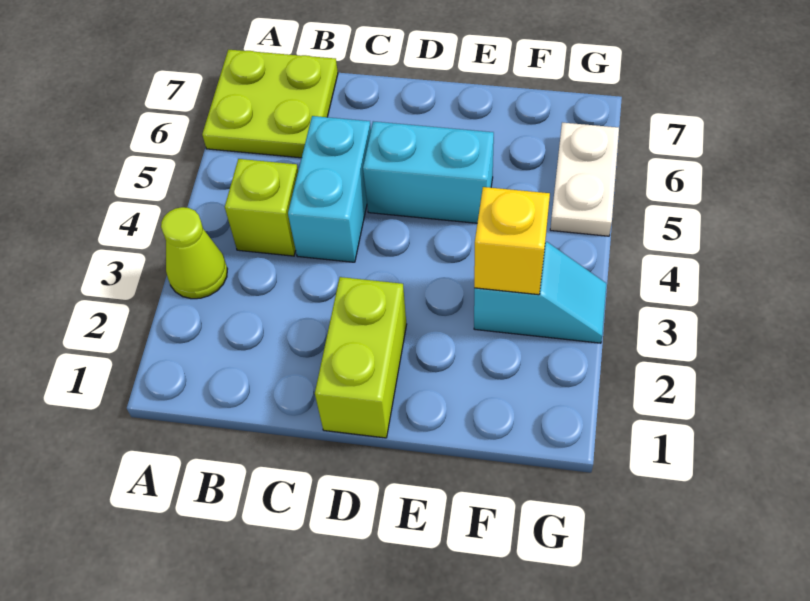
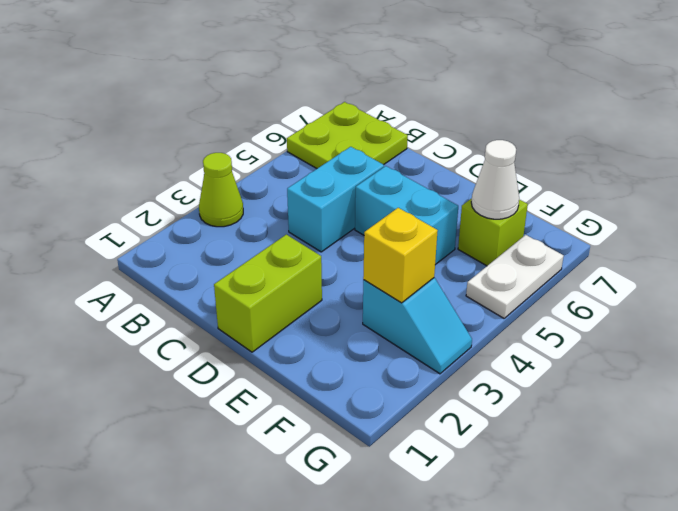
lime brick B4 level 1 -> lime brick F6 level 1
none -> white cone F6 level 2

